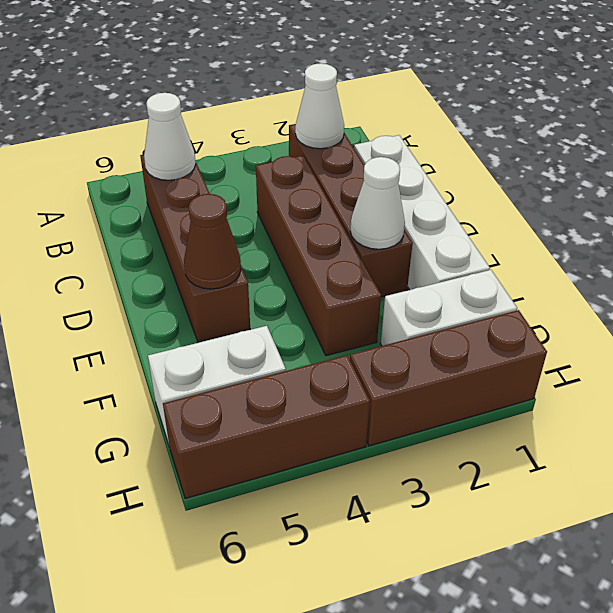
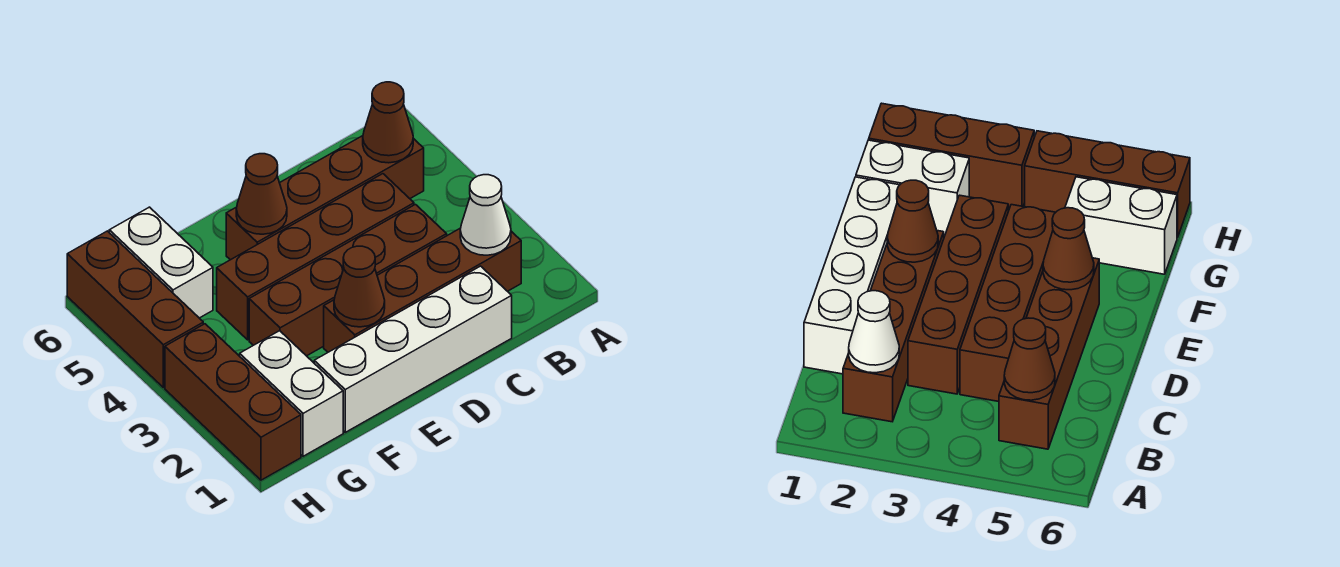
white cone B5 level 2 -> brown cone B5 level 2
none -> brown brick C4:F4 level 1
white cone E2 level 2 -> brown cone E2 level 2

